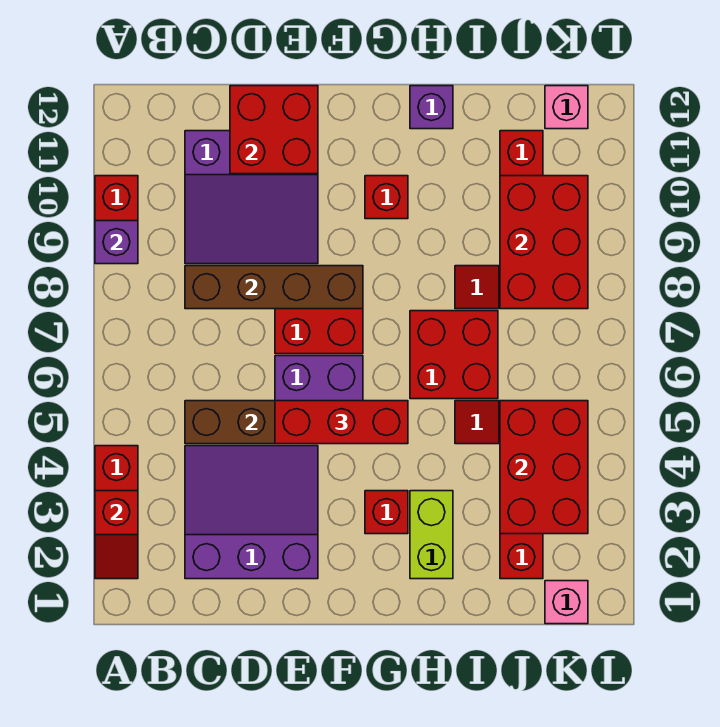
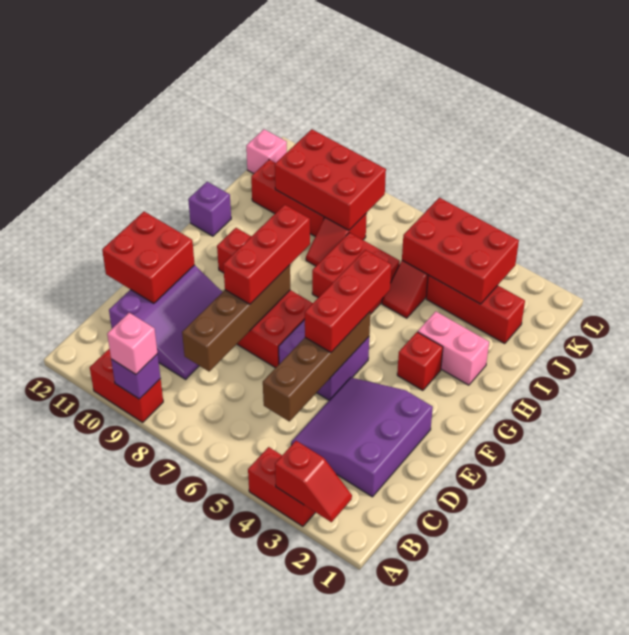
none -> red brick E8:G8 level 3
lime brick H2:H3 level 1 -> pink brick H2:H3 level 1
pink brick K1 level 1 -> pink brick A9 level 3

